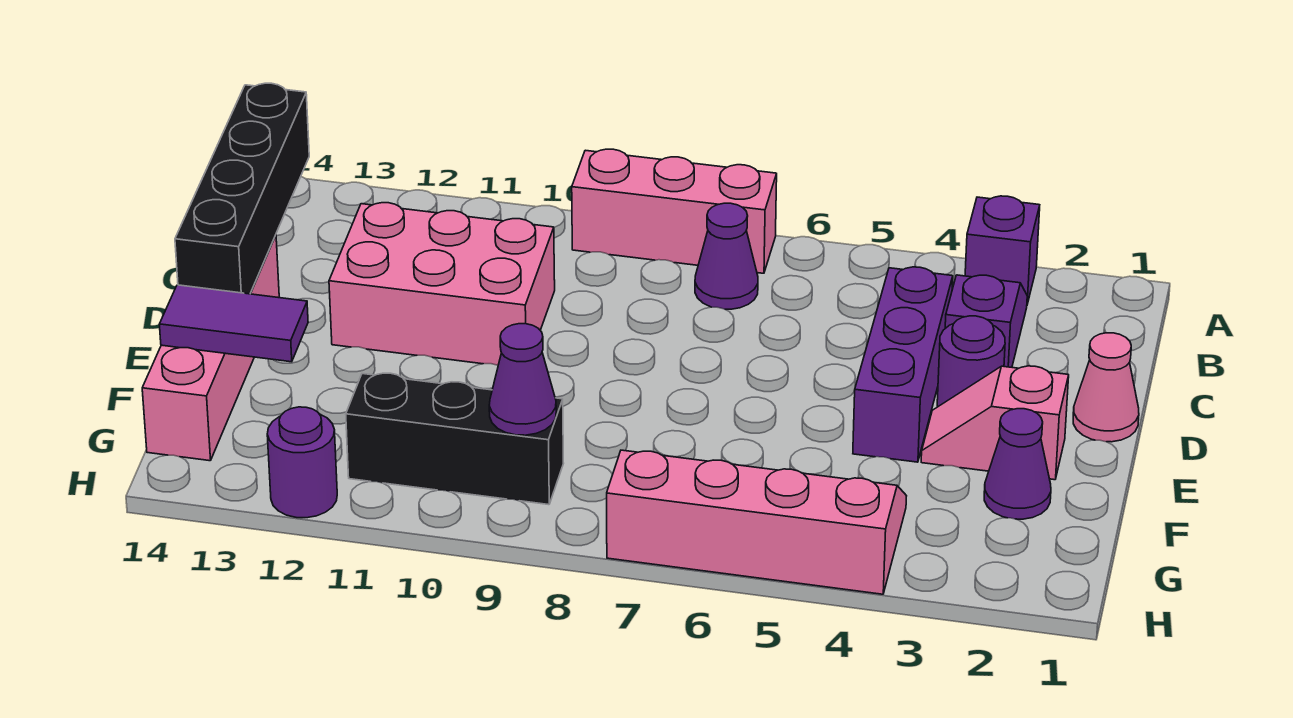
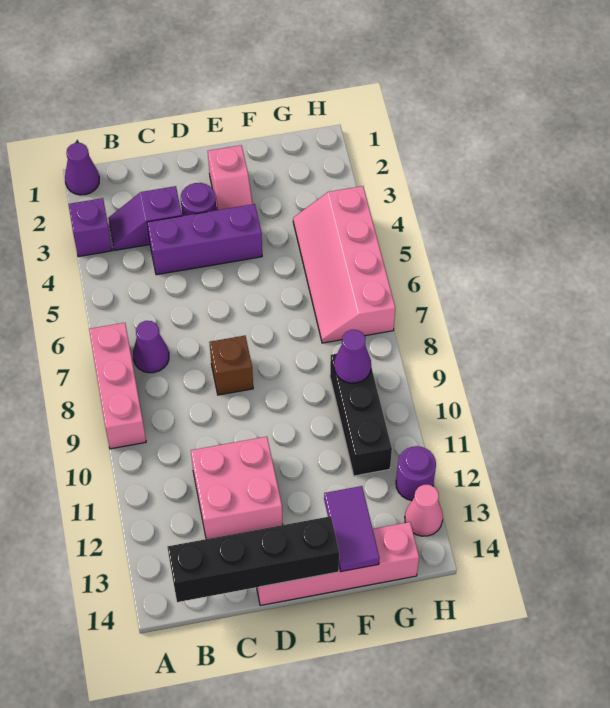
pink brick C10:D12 level 1 -> pink brick C11:D12 level 1
pink cone D1 level 1 -> pink cone H13 level 1
none -> brown brick D8 level 1
purple cone F2 level 1 -> purple cone A1 level 1

